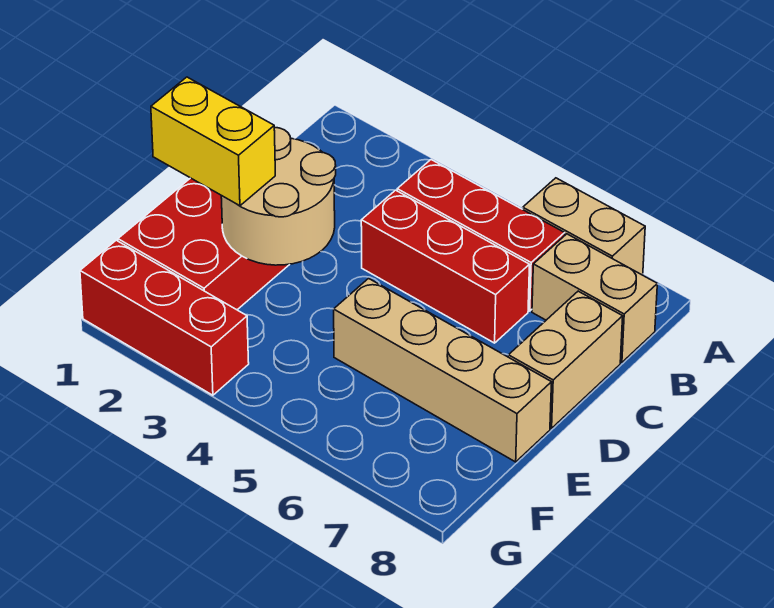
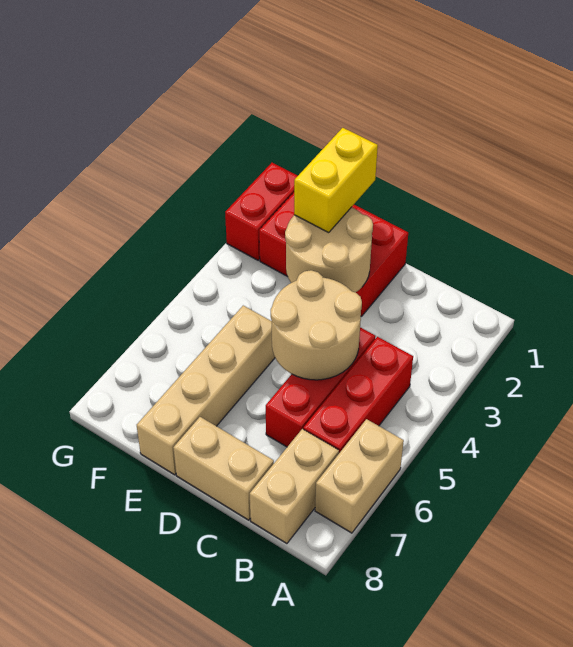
none -> tan round brick C4:D5 level 2
red brick G1:G3 level 1 -> red brick G1:G2 level 1

